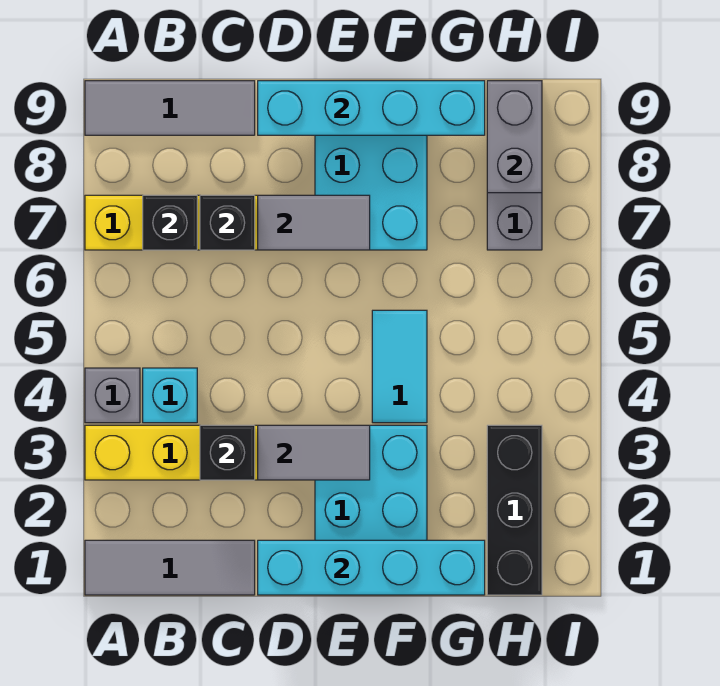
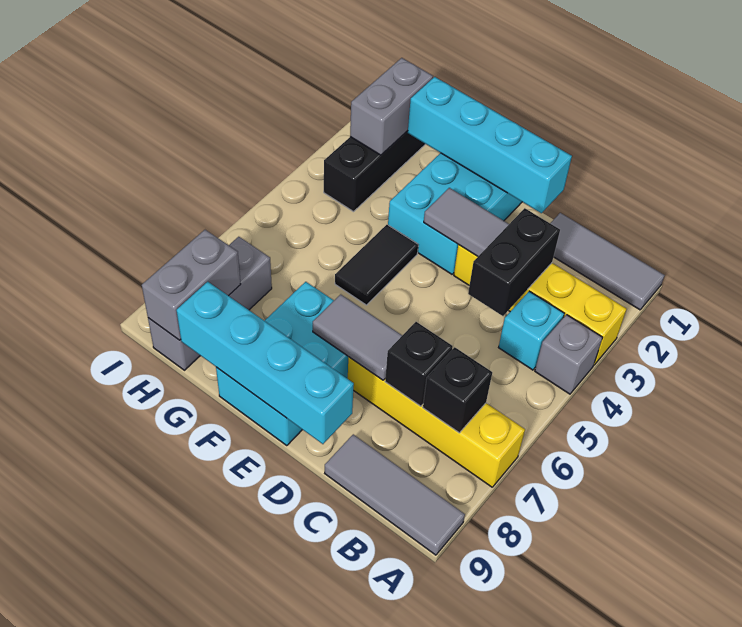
black brick C3 level 2 -> black brick C3:C4 level 2
cyan tile F4:F5 level 1 -> black tile F4:F5 level 1
none -> grey brick H1:H2 level 2

